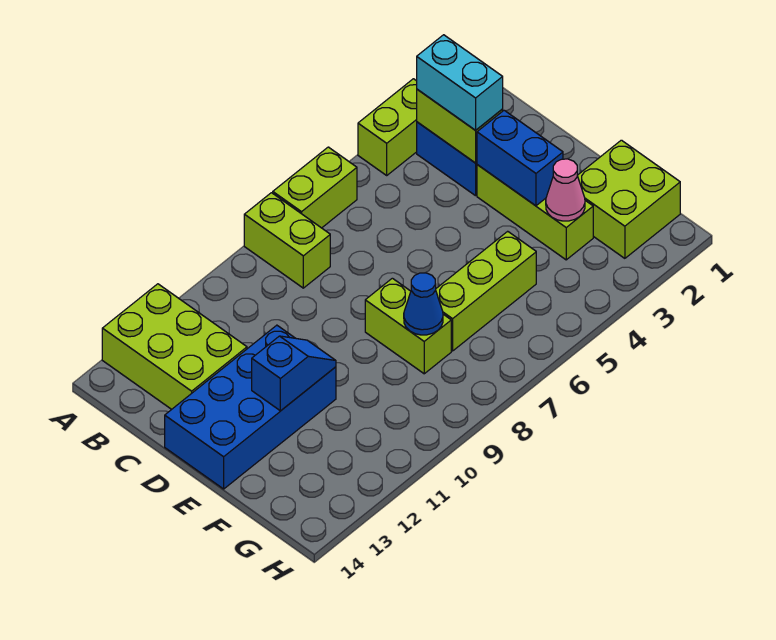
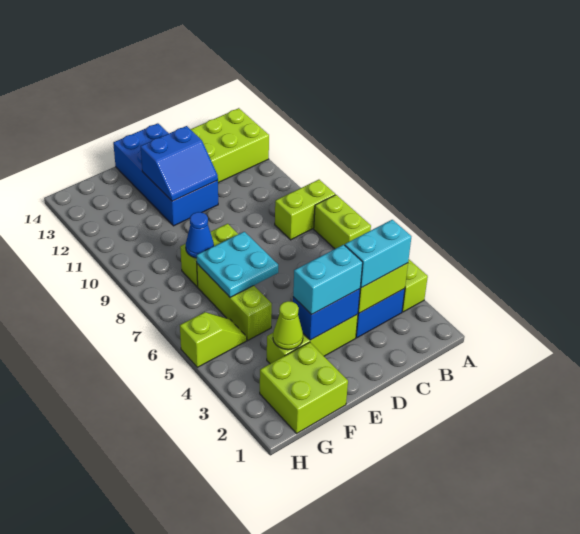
none -> cyan brick D3:E3 level 3
none -> cyan plate E6:F7 level 2
blue slope E11:E12 level 2 top 12 -> blue slope D11:E12 level 2 top 12
pink cone F3 level 2 -> lime cone F3 level 2
none -> lime slope G5:H5 level 1 top H

